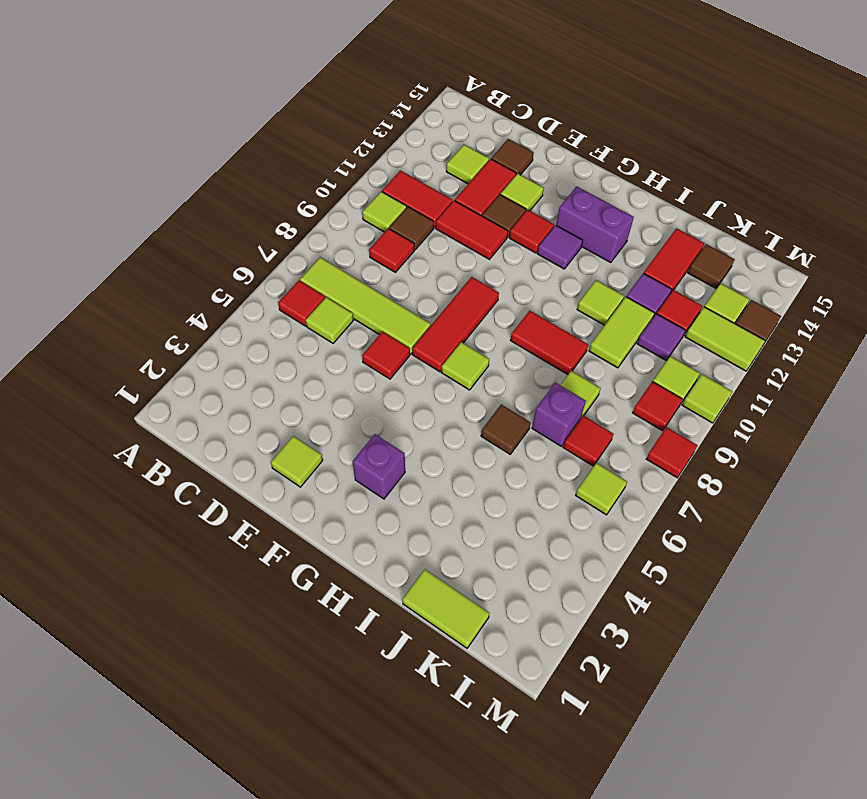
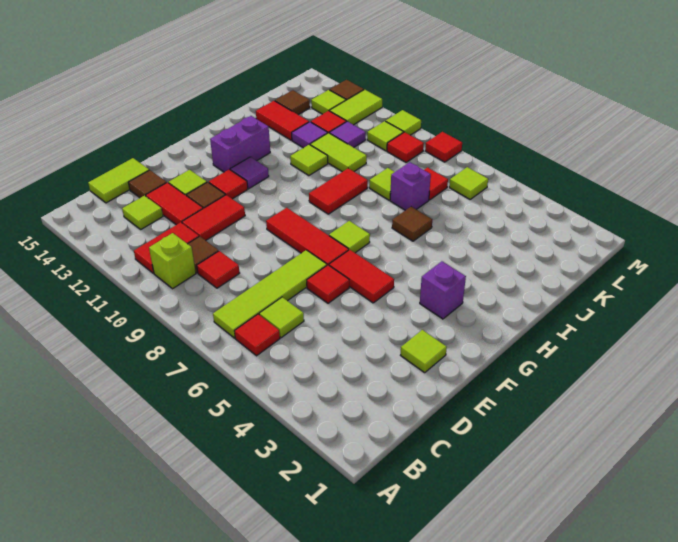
lime tile B10 level 1 -> lime brick B10 level 1
none -> red tile F5:F6 level 1
lime tile J1:K1 level 1 -> lime tile C15:D15 level 1

